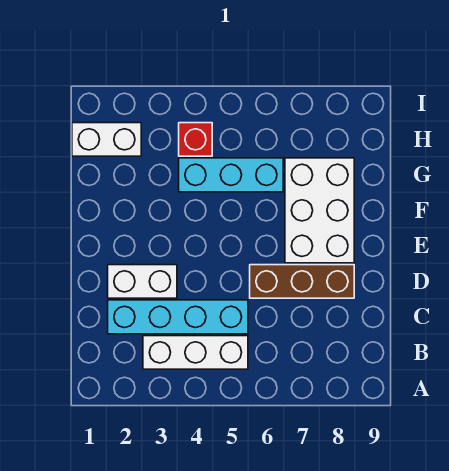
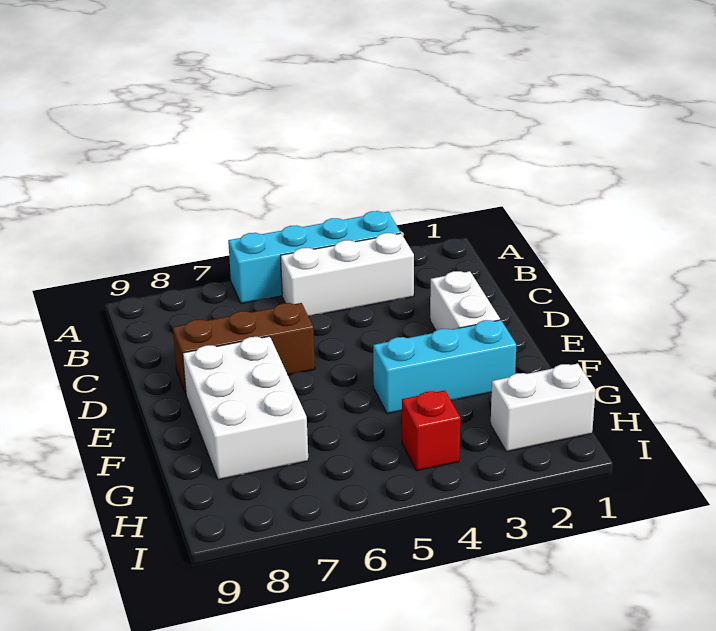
cyan brick C2:C5 level 1 -> cyan brick A3:A6 level 1
white brick D2:D3 level 1 -> white brick D2:E2 level 1
cyan brick G4:G6 level 1 -> cyan brick F2:F4 level 1

